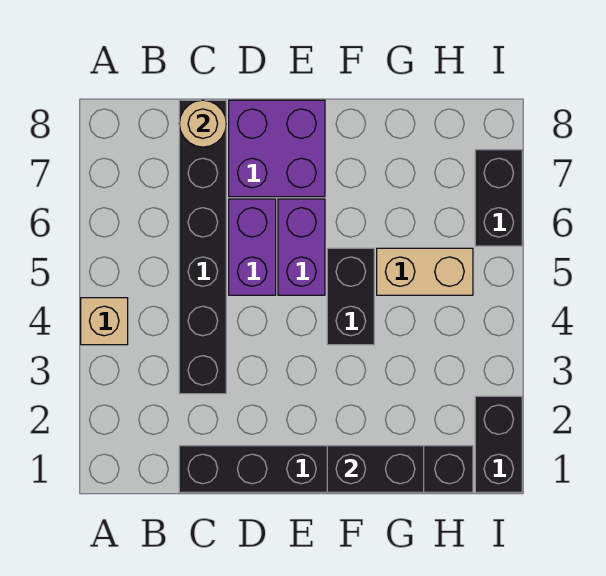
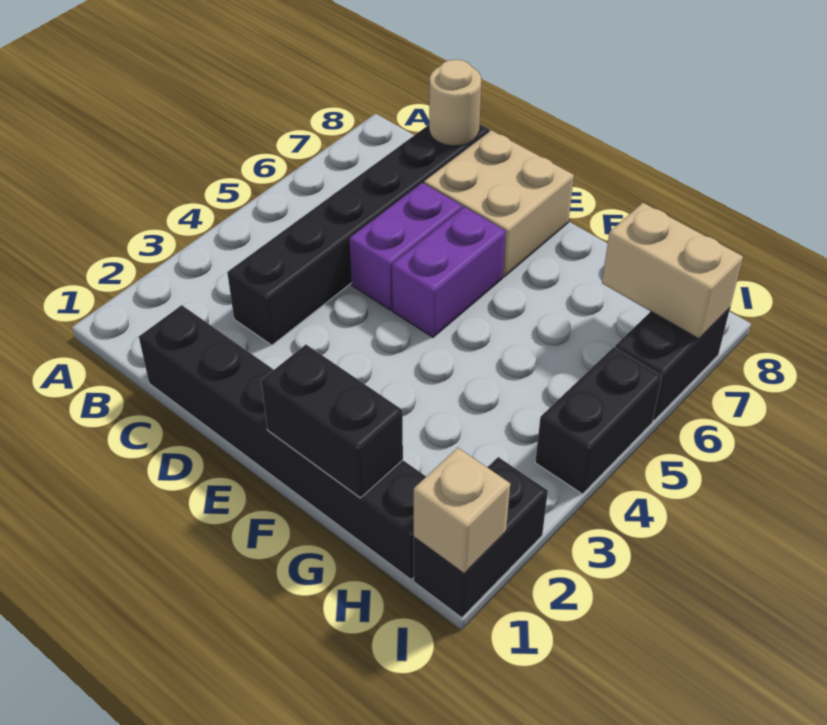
tan brick A4 level 1 -> tan brick I1 level 2
purple brick D7:E8 level 1 -> tan brick D7:E8 level 1
black brick F4:F5 level 1 -> black brick I4:I5 level 1
tan brick G5:H5 level 1 -> tan brick H7:I7 level 2

